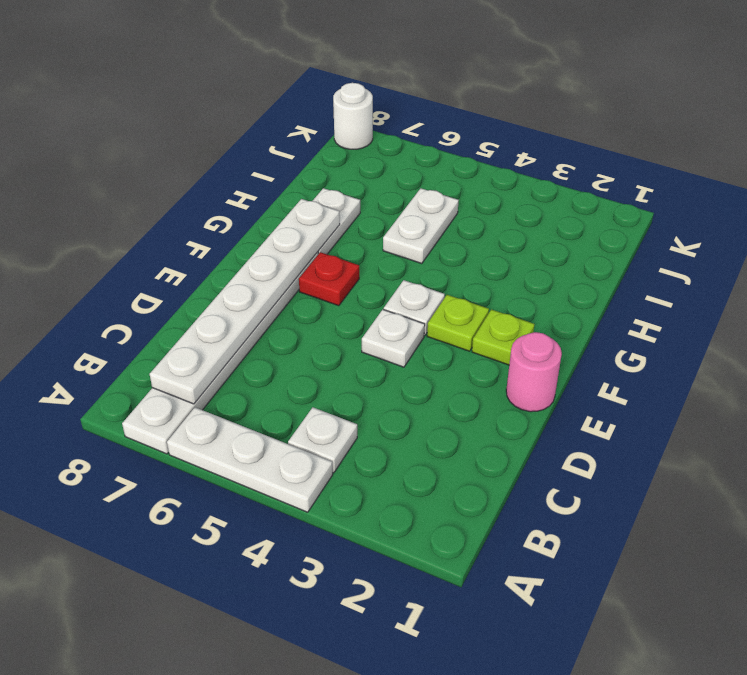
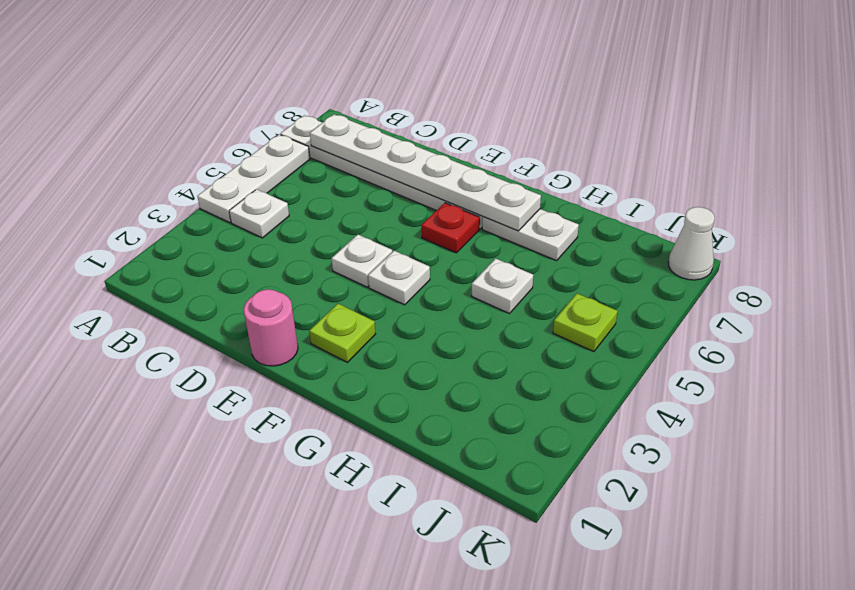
lime plate F3 level 1 -> lime plate J5 level 1
white plate H5:I5 level 1 -> white plate H5 level 1
white round brick K8 level 1 -> white cone K8 level 1

